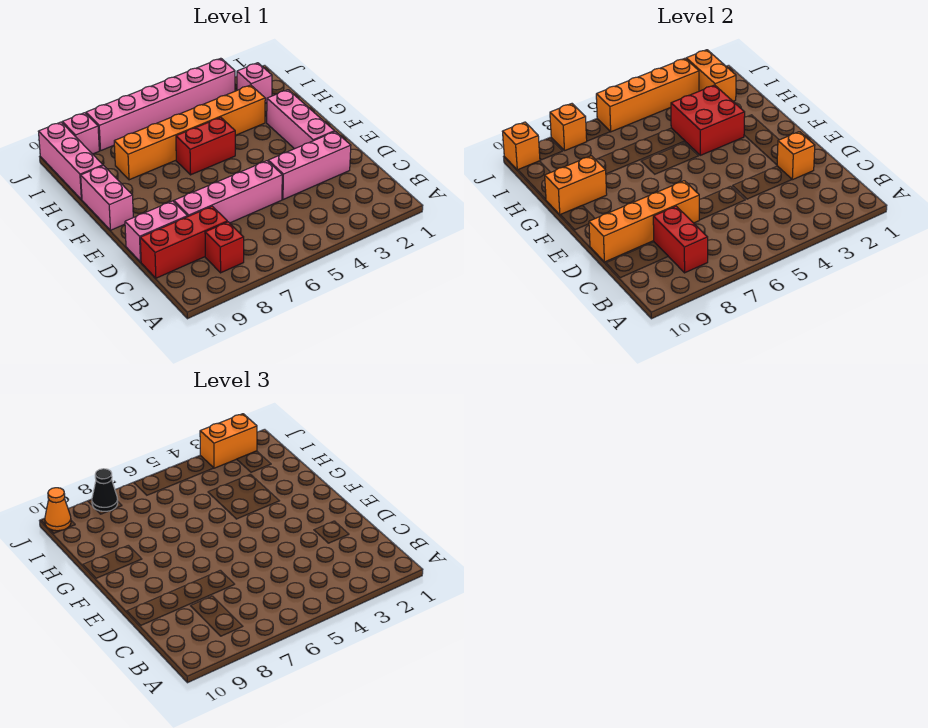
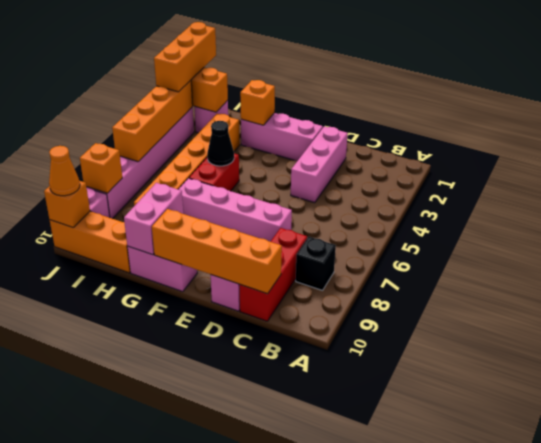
red brick B8 level 1 -> black brick B8 level 1
red brick B8:C8 level 2 -> none
orange brick D2 level 2 -> orange brick G2 level 2
pink brick D5:D8 level 1 -> pink brick D7:G7 level 1
orange brick D7:D10 level 2 -> orange brick C10:F10 level 2
red brick G3:H4 level 2 -> none
orange brick G9:G10 level 2 -> pink brick G9:G10 level 2
pink brick H10:J10 level 1 -> orange brick H10:J10 level 1
orange brick J2:J3 level 3 -> orange brick J1:J3 level 3
black cone J8 level 3 -> black cone G5 level 2

